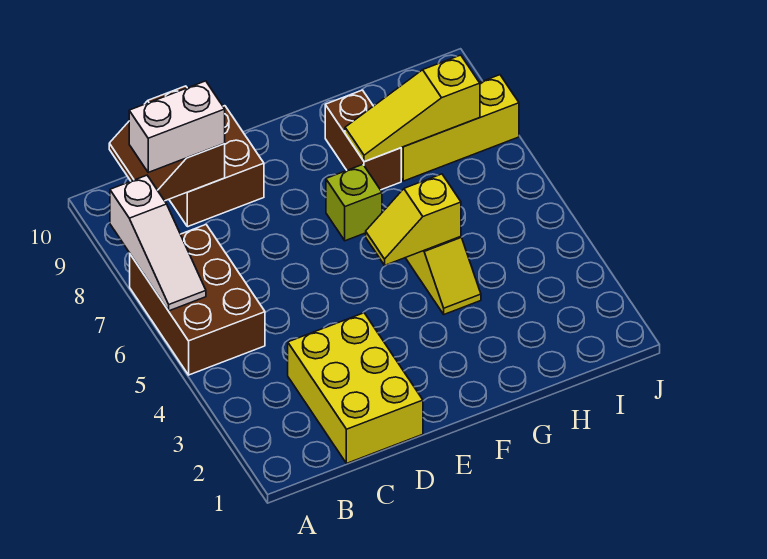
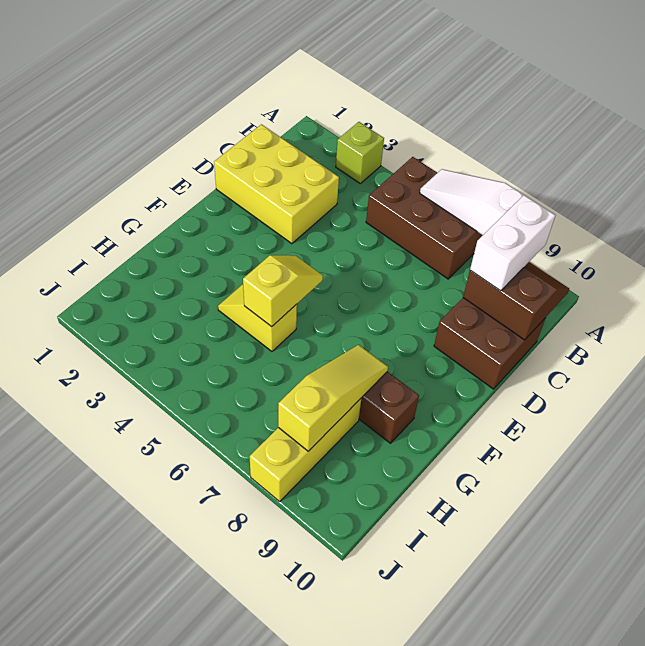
lime brick F7 level 1 -> lime brick A3 level 1

